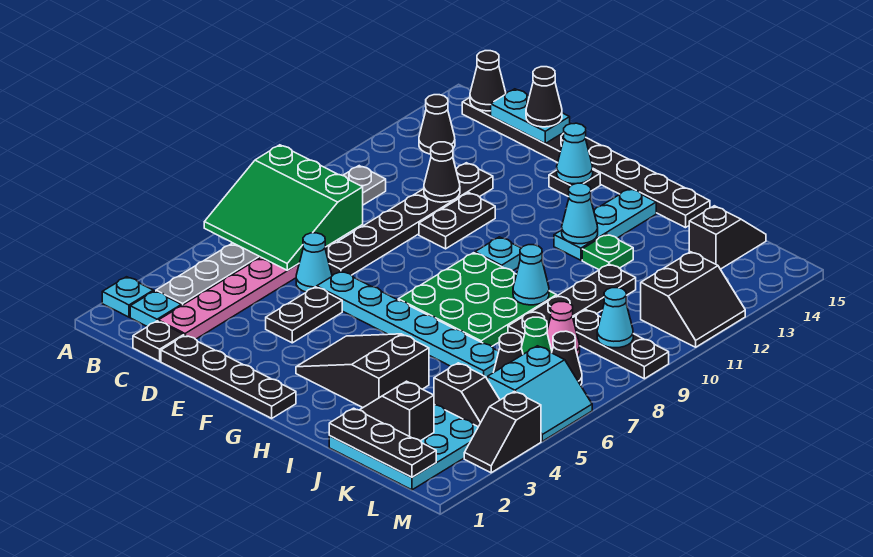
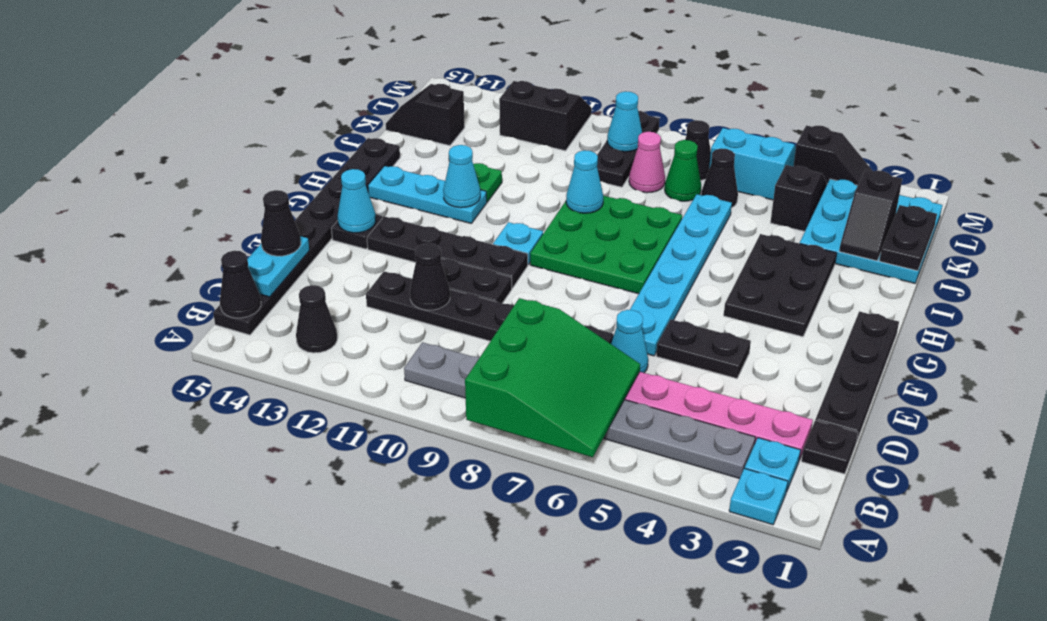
black slope G3:I4 level 1 top I -> black plate G3:I4 level 1
black plate J1:L1 level 2 -> black plate J1:K1 level 2
black plate J8:J11 level 1 -> black plate F10:F13 level 1

